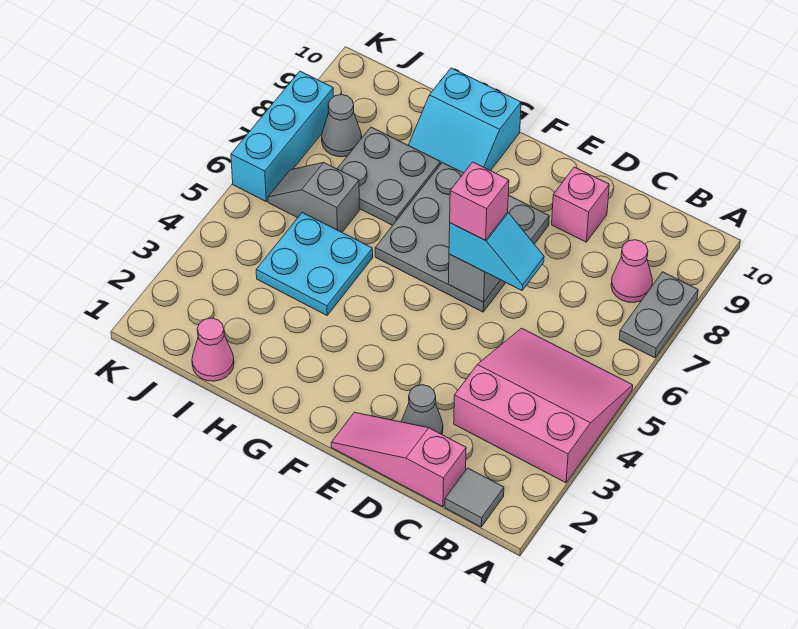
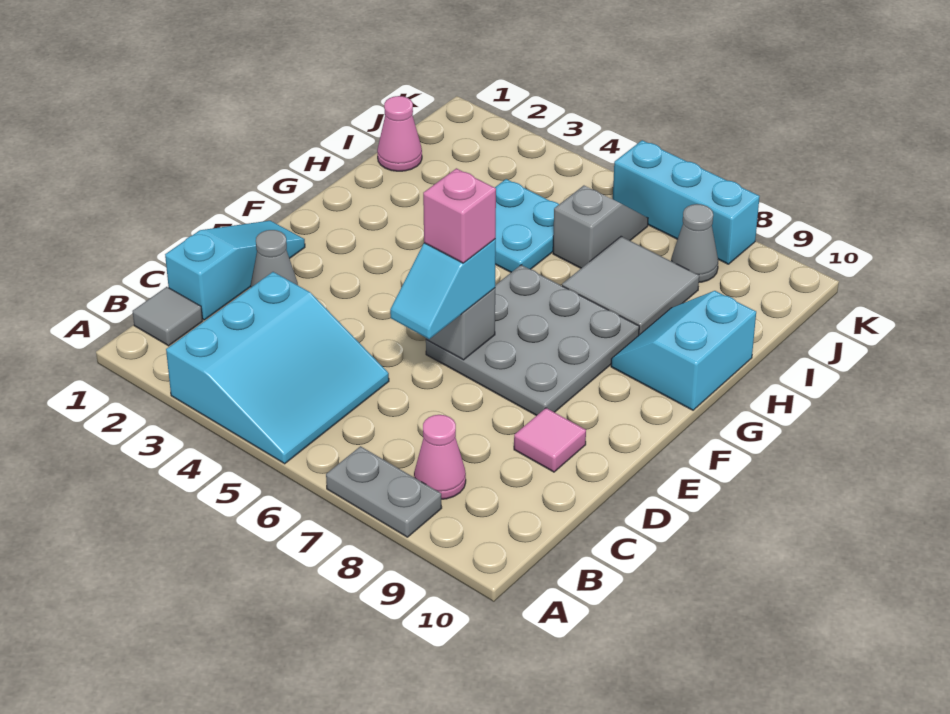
pink slope A3:C5 level 1 top 3 -> cyan slope A3:C5 level 1 top 3
pink slope C1:E1 level 1 top C -> cyan slope C1:E1 level 1 top C
pink brick D9 level 1 -> pink tile D9 level 1
grey plate H7:I8 level 1 -> grey tile H7:I8 level 1

